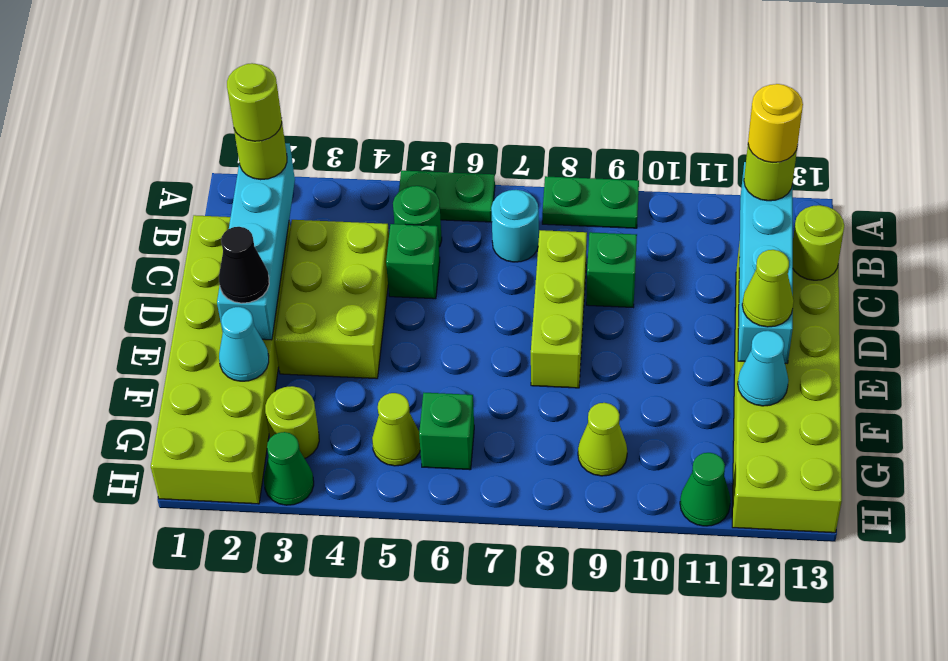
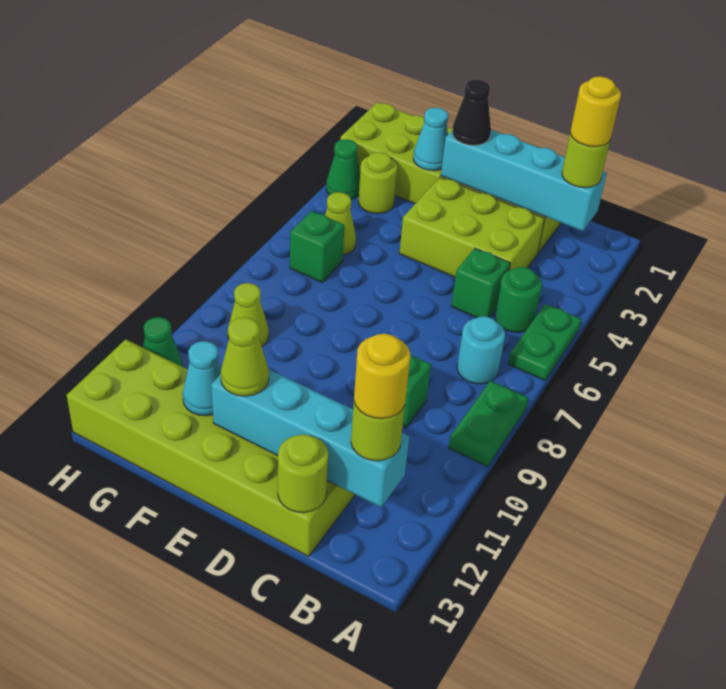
lime round brick B2 level 4 -> yellow round brick B2 level 4
lime brick C8:E8 level 1 -> none

